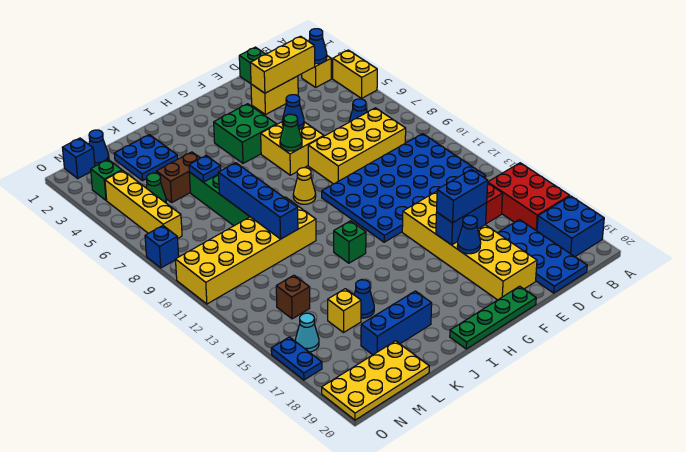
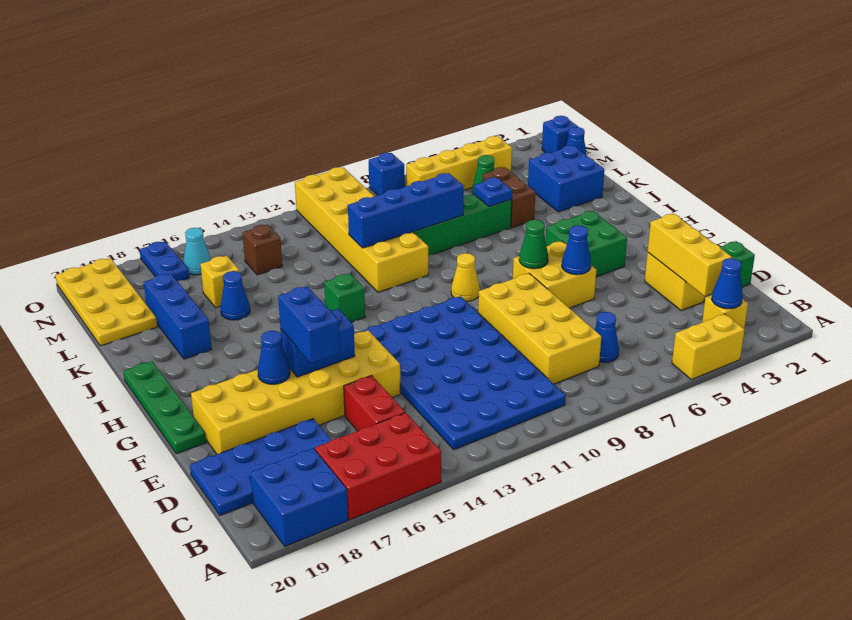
blue brick E16:F16 level 2 -> blue brick F15:F16 level 2
blue plate K2:L3 level 1 -> blue brick K2:L3 level 1
green brick N3 level 1 -> none
blue plate O16:O17 level 1 -> blue plate N17:O17 level 1

